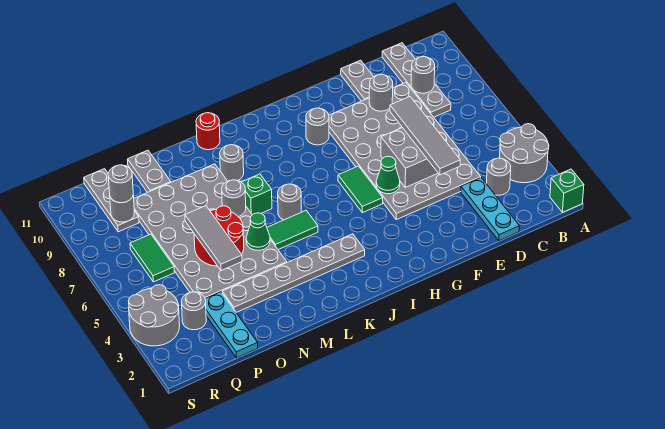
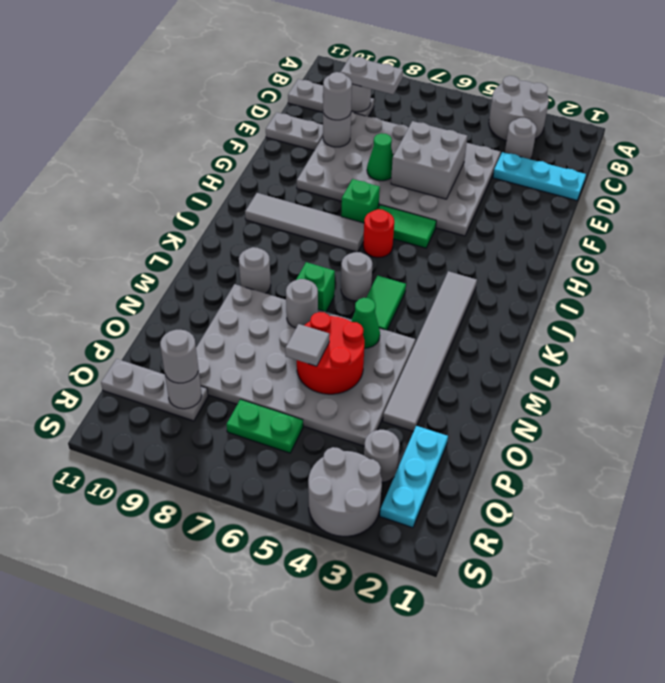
green brick A1 level 1 -> green brick H7 level 1
grey plate C8:C11 level 1 -> grey plate C9:C11 level 1
grey tile E4:E7 level 3 -> grey tile I7:I10 level 1
green cone G5 level 2 -> green cone F7 level 2
grey round brick H9 level 1 -> grey round brick E9 level 3
grey plate J3:O3 level 1 -> grey tile J3:O3 level 1
red round brick L11 level 1 -> red round brick I6 level 1
grey tile O4:O6 level 3 -> grey tile O6 level 3
grey plate O10:O11 level 1 -> grey plate C8:C9 level 3
cyan plate P1:P3 level 1 -> cyan plate P2:R2 level 1
green tile Q6:Q7 level 1 -> green plate Q6:Q7 level 1

